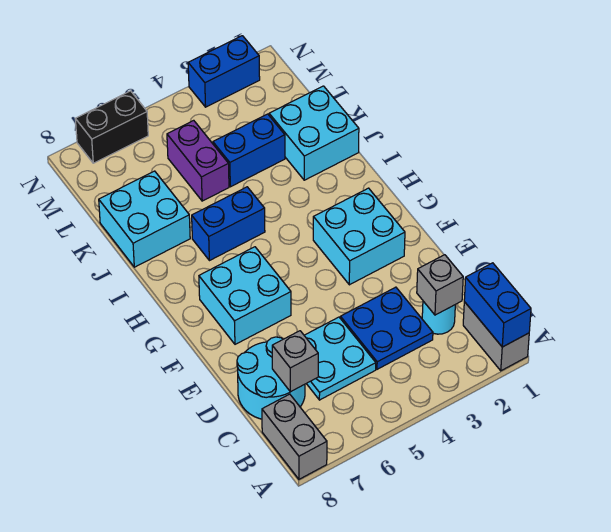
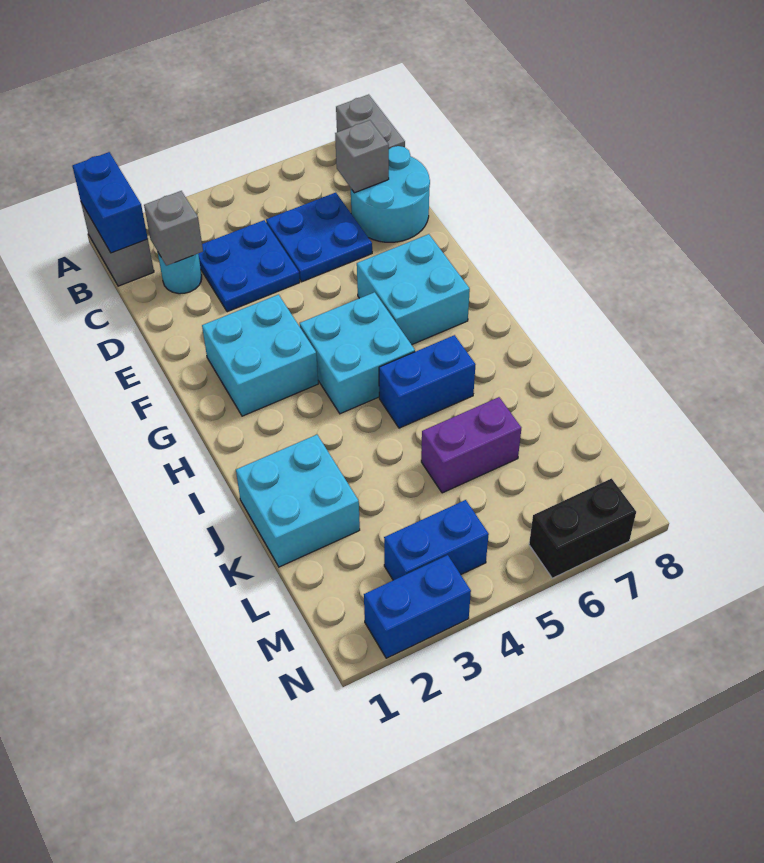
cyan plate C5:D6 level 1 -> blue plate C5:D6 level 1
cyan brick J7:K8 level 1 -> cyan brick G4:H5 level 1
blue brick K3:K4 level 1 -> blue brick M3:M4 level 1
purple brick K5:L5 level 1 -> purple brick K5:K6 level 1

